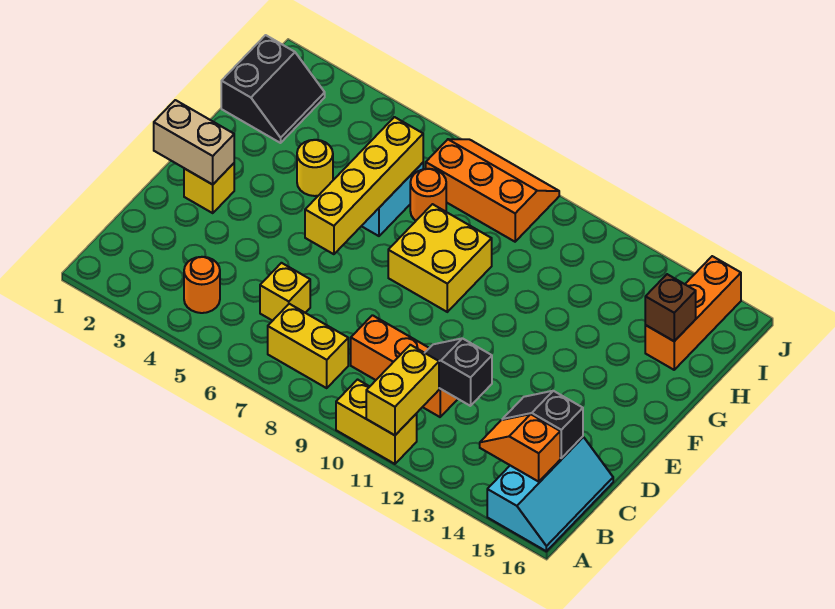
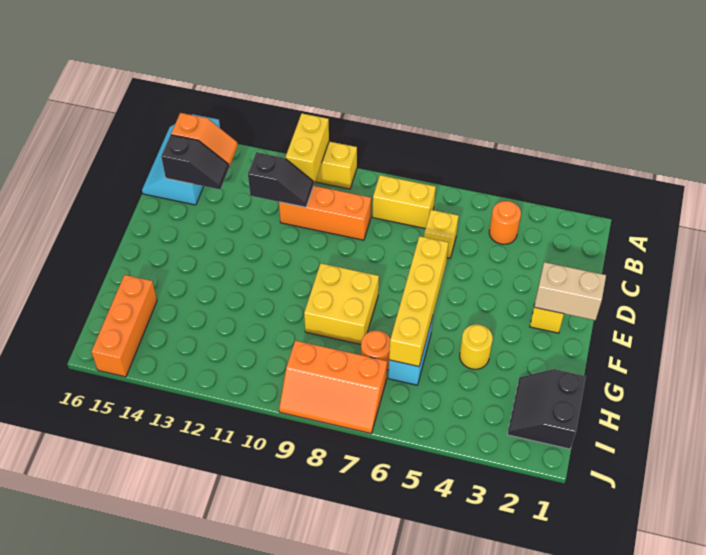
brown brick H15 level 2 -> none

